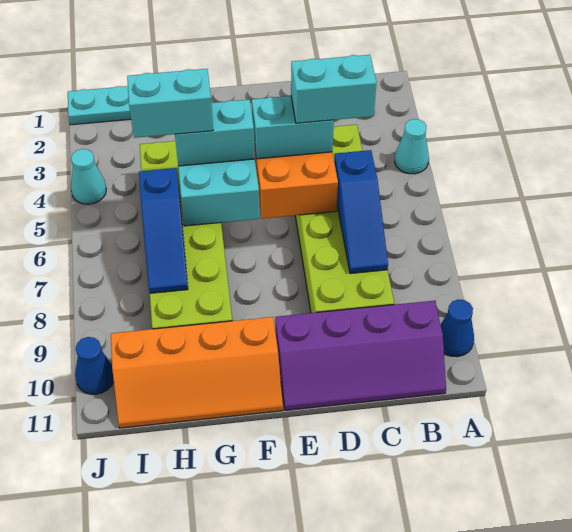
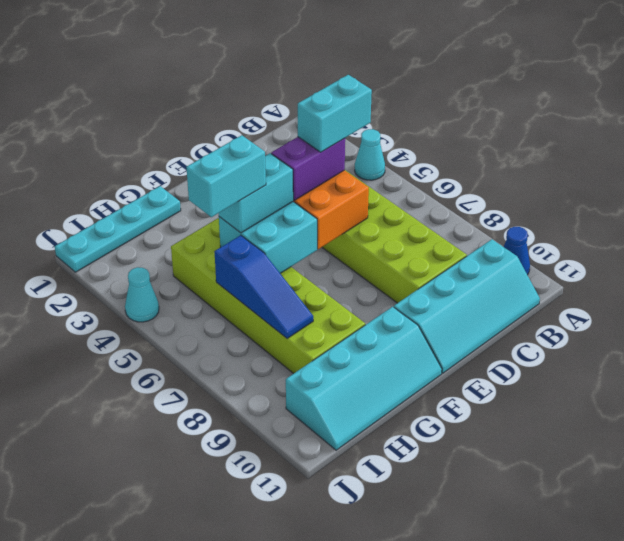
purple slope B10:E11 level 1 top 10 -> cyan slope B10:E11 level 1 top 10
blue slope C6:C8 level 2 top 6 -> none
cyan brick D5:E5 level 3 -> purple brick D5:E5 level 3
orange slope F10:I11 level 1 top 10 -> cyan slope F10:I11 level 1 top 10
blue cone J10 level 1 -> none

